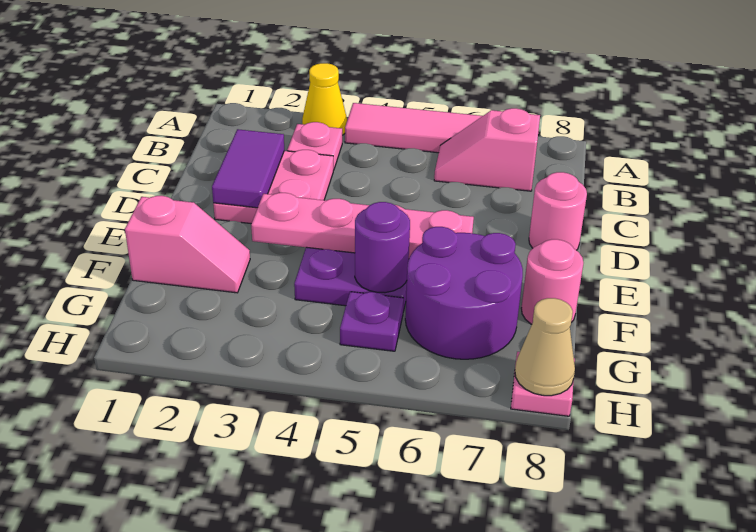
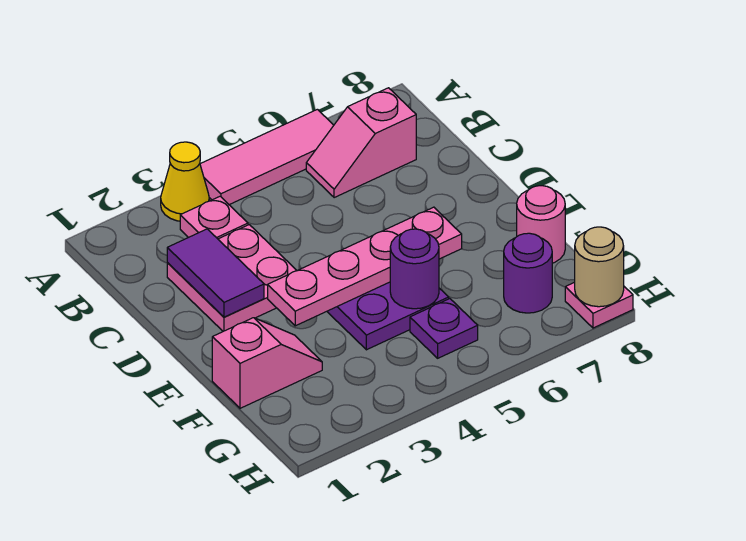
pink round brick D8 level 1 -> none
purple round brick F6:G7 level 1 -> purple round brick G7 level 1
tan cone H8 level 2 -> tan round brick H8 level 2

